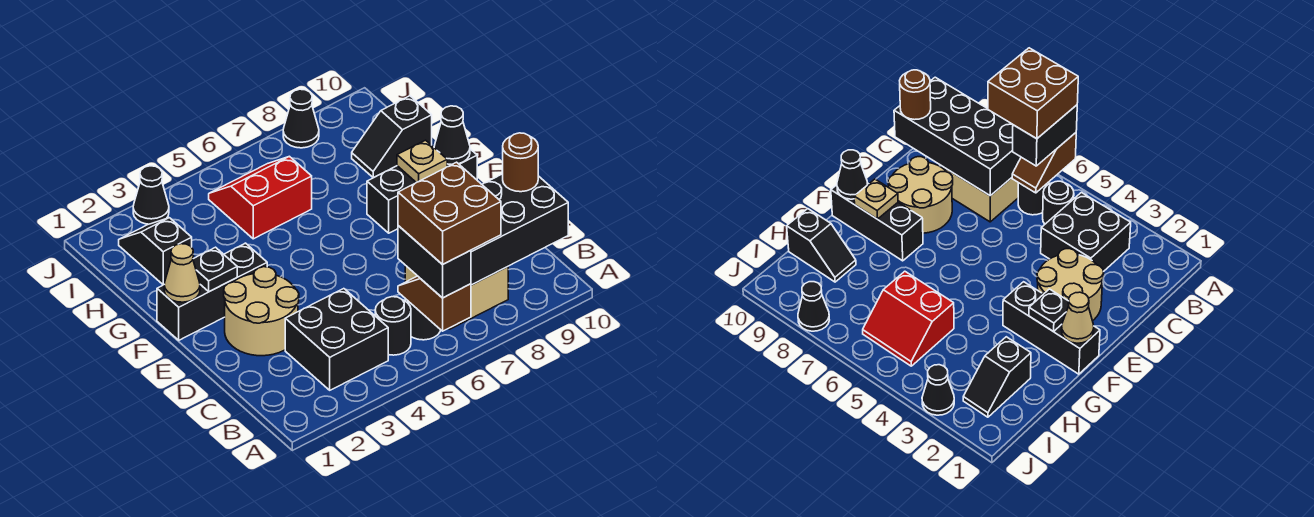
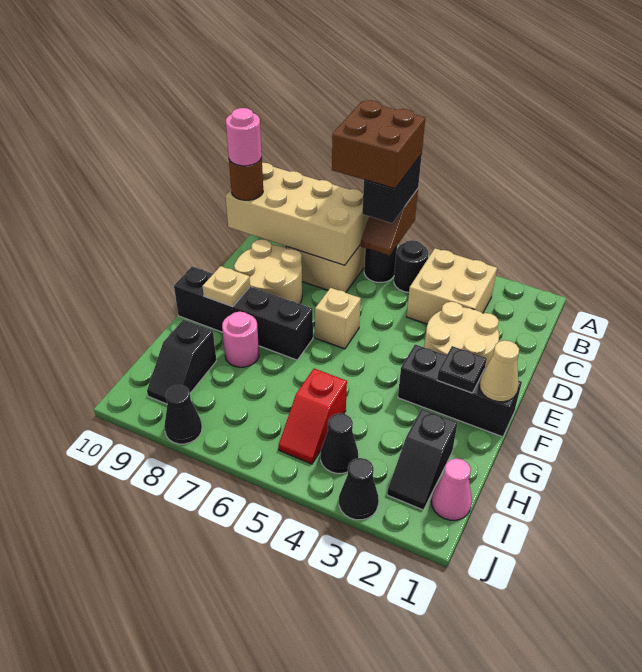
black brick B3:C4 level 1 -> tan brick B3:C4 level 1
black brick B7:C10 level 2 -> tan brick B7:C10 level 2
none -> pink round brick C10 level 4
none -> tan brick E6 level 1
black brick F8:F10 level 1 -> black brick F7:F10 level 1
black cone F10 level 2 -> black cone I4 level 1
none -> pink round brick G8 level 1
red slope H5:I6 level 1 top H -> red slope H5:I5 level 1 top H
black slope H9:H10 level 1 top 10 -> black slope H9:I9 level 1 top H
none -> pink cone I1 level 1

